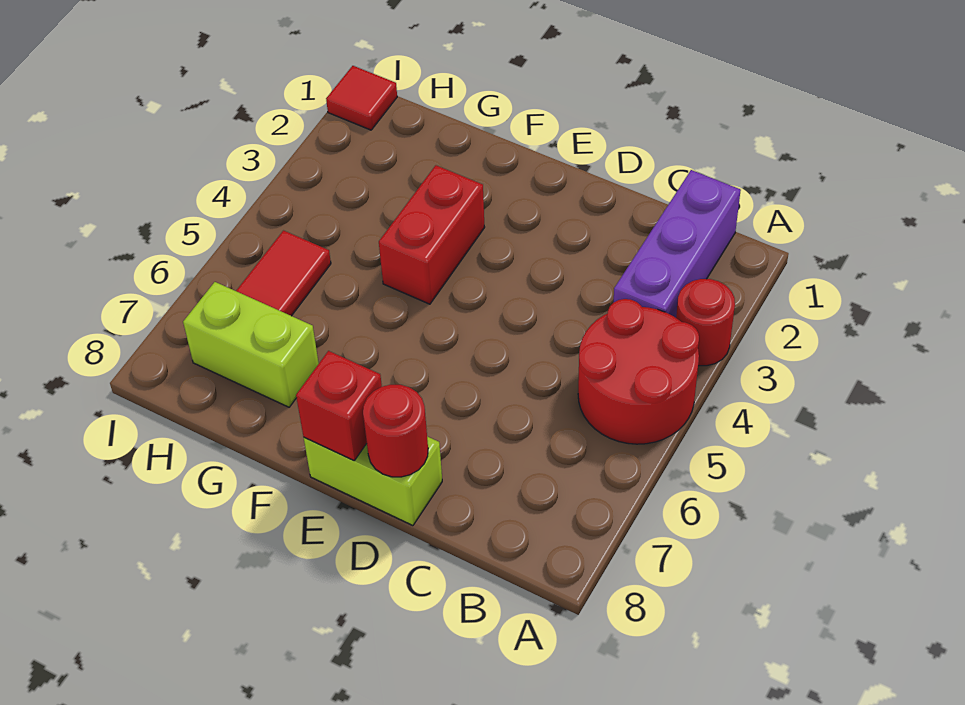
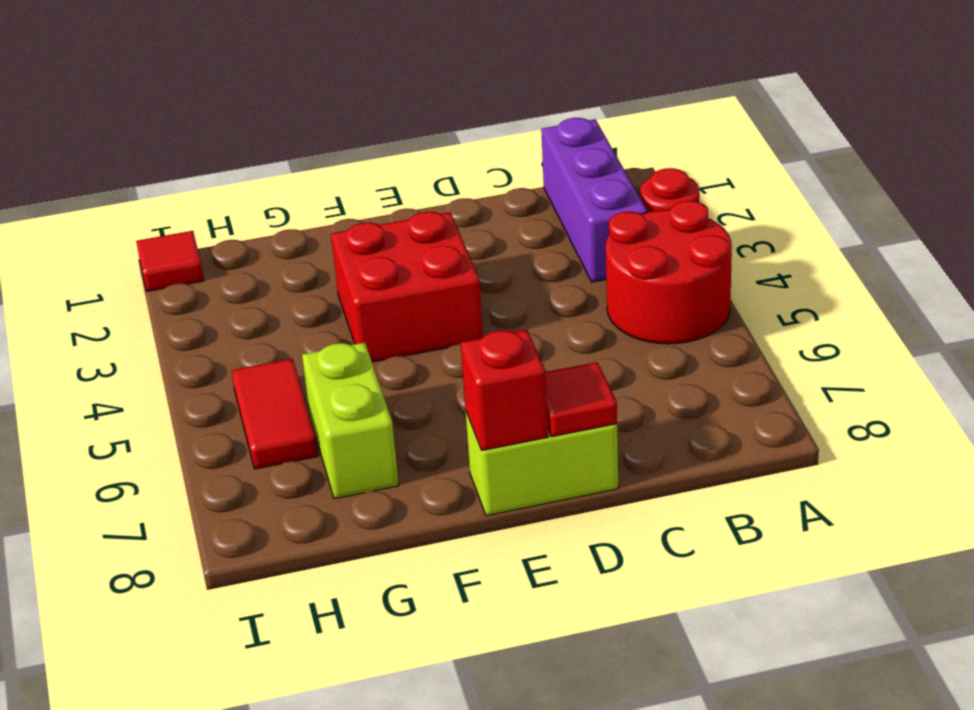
red round brick D8 level 2 -> red tile D8 level 2
red brick F3:F4 level 1 -> red brick E3:F4 level 1
lime brick G7:H7 level 1 -> lime brick G6:G7 level 1

